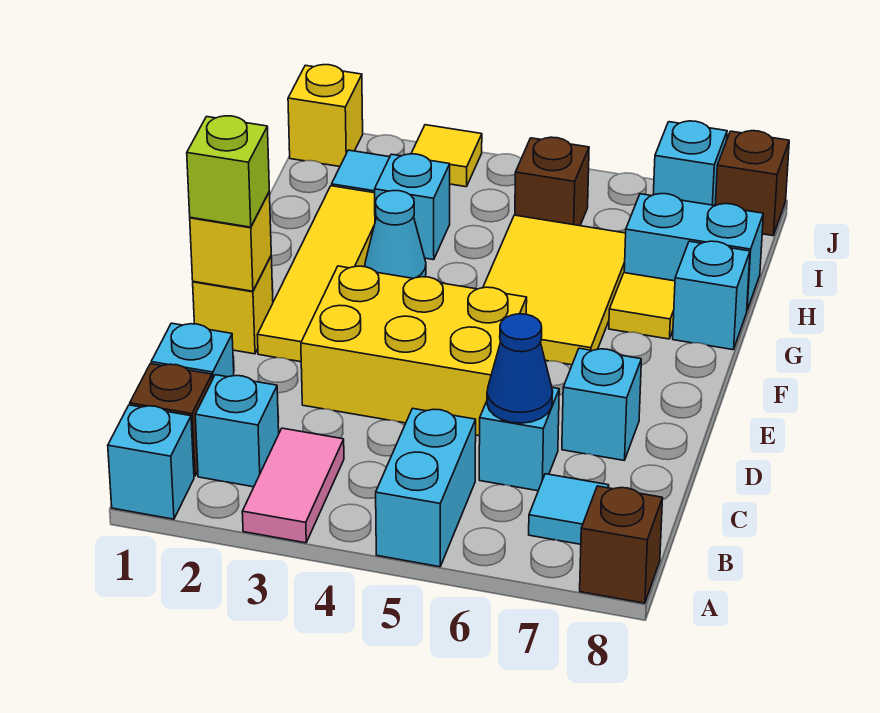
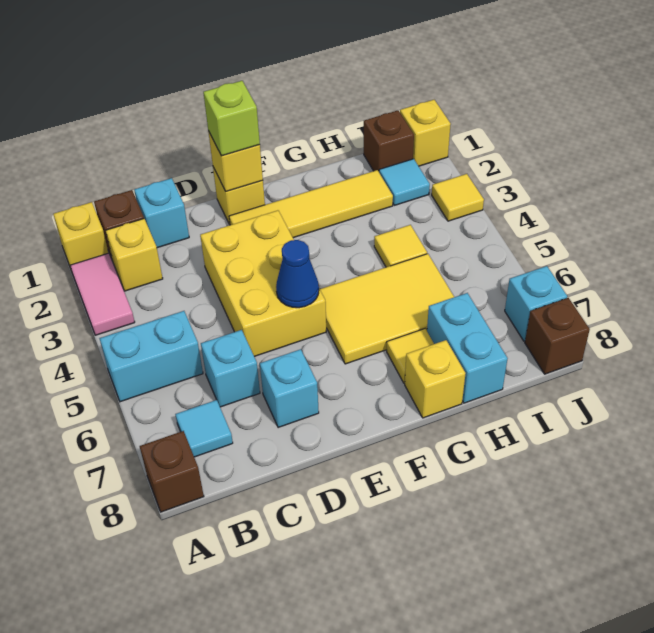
cyan brick A1 level 1 -> yellow brick A1 level 1
pink tile A3:B3 level 1 -> pink tile A2:A3 level 1
cyan brick B2 level 1 -> yellow brick B2 level 1
blue cone C6 level 2 -> blue cone E5 level 2
cyan cone G3 level 1 -> none
cyan brick G8 level 1 -> yellow brick G8 level 1
cyan brick H3 level 1 -> none
none -> yellow tile H4 level 1
brown brick I5 level 1 -> brown brick I1 level 1

